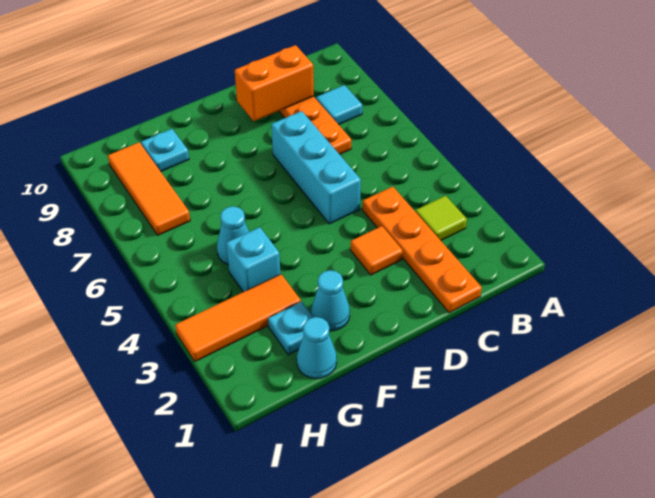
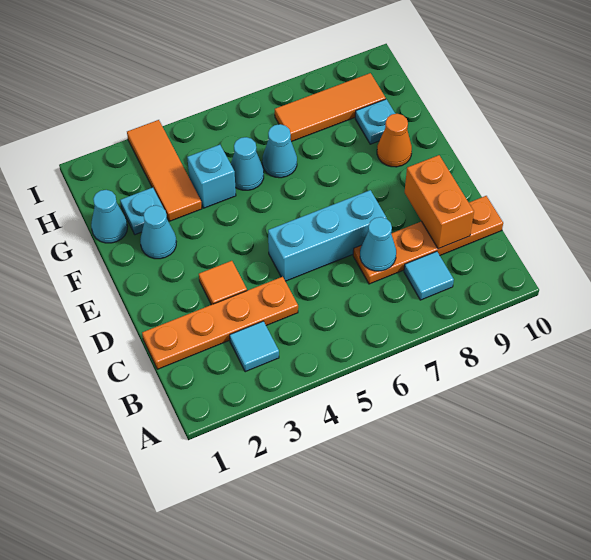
lime tile B3 level 1 -> cyan tile B3 level 1
none -> cyan cone C7 level 2
none -> orange cone F9 level 1
none -> cyan cone G6 level 1

